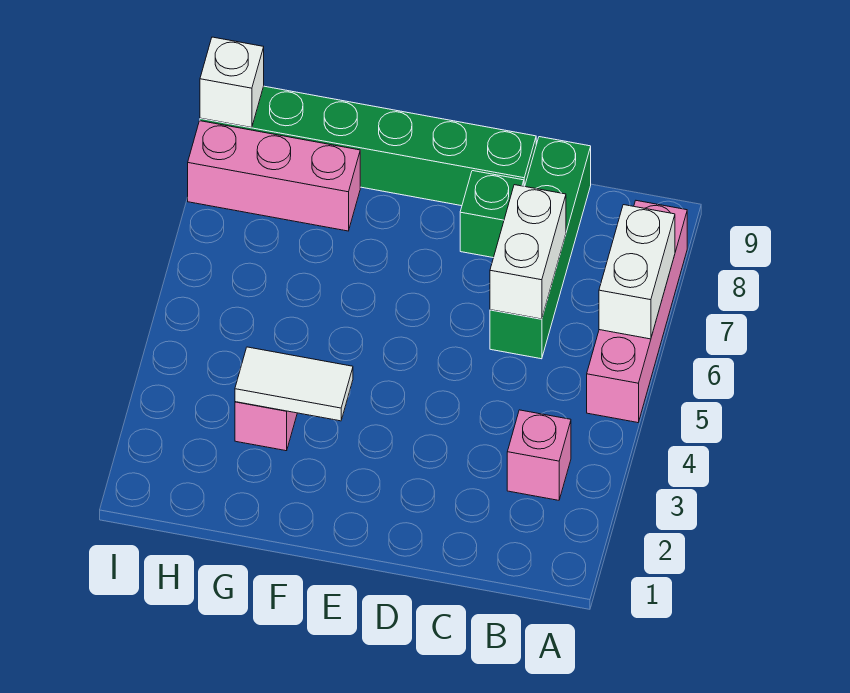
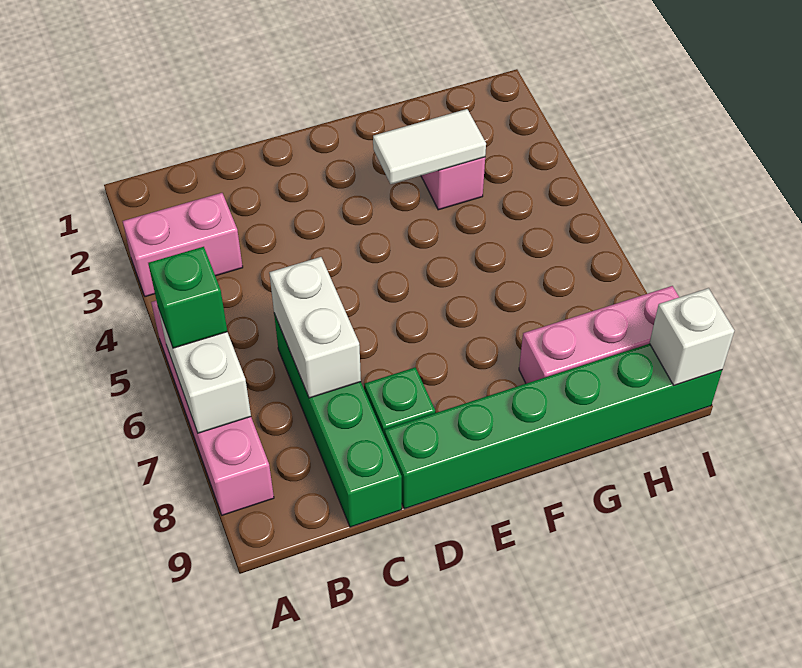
none -> green brick A6 level 3
pink brick B3 level 1 -> pink brick A3:B3 level 1

